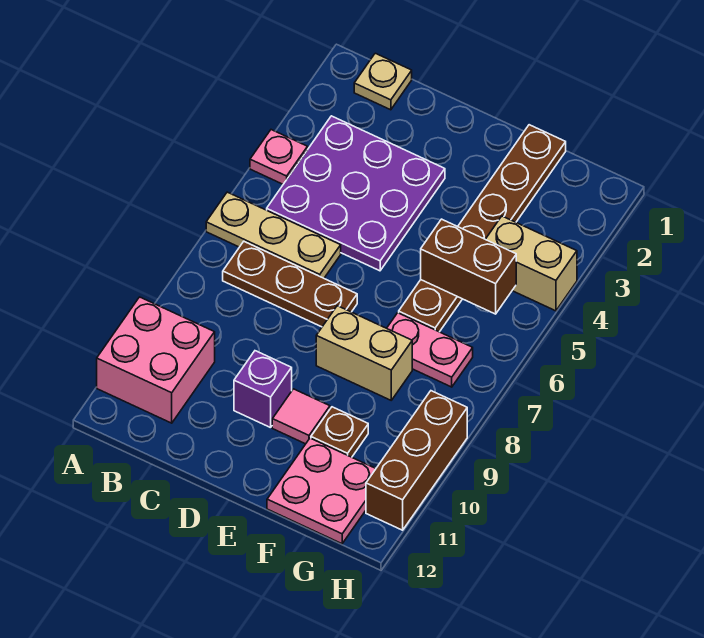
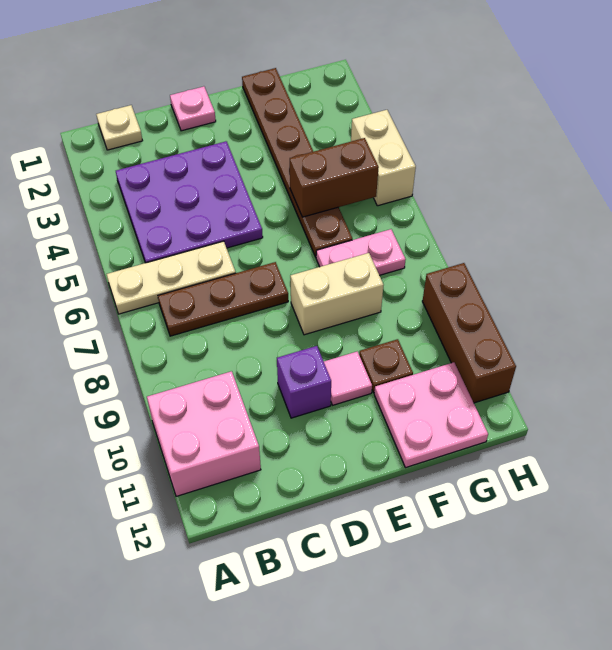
pink plate A4 level 1 -> pink plate D1 level 1
tan brick G4:H4 level 1 -> tan brick H4:H5 level 1

